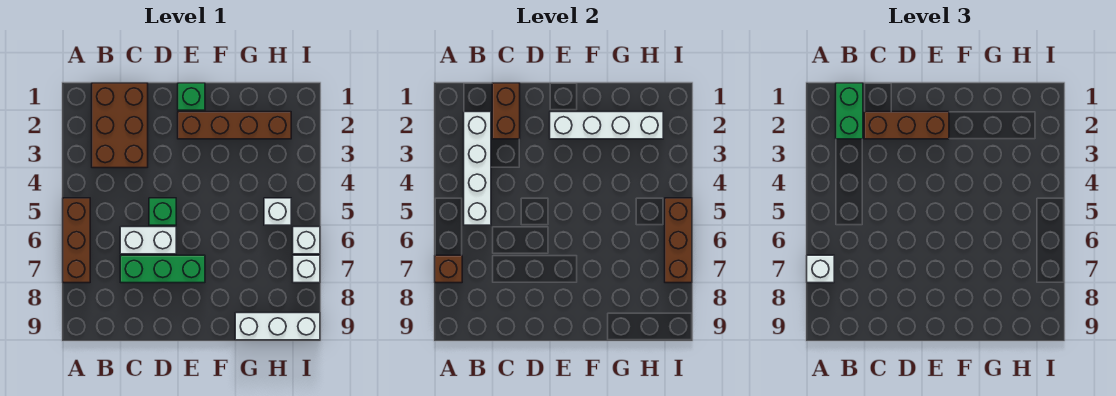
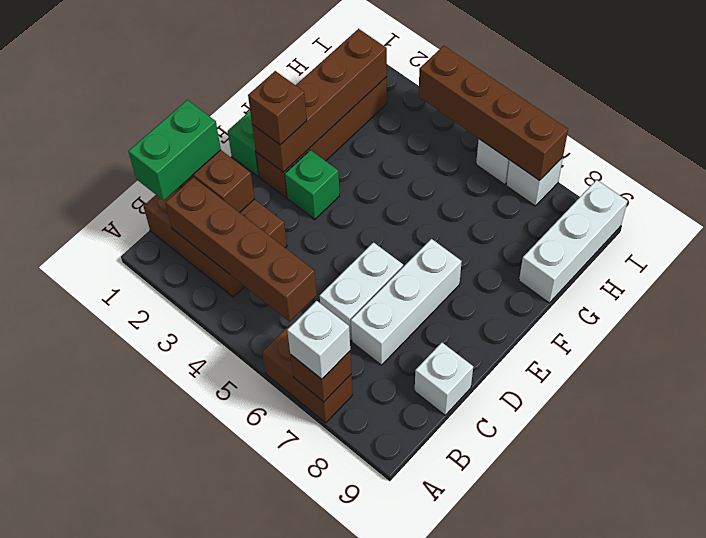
brown brick A5:A7 level 1 -> brown brick A6:A7 level 1
green brick B1:B2 level 3 -> green brick B1:C1 level 3
white brick B2:B5 level 2 -> brown brick B2:B5 level 2
brown brick C2:E2 level 3 -> brown brick E2 level 3
green brick C7:E7 level 1 -> white brick C7:E7 level 1
green brick D5 level 1 -> green brick E3 level 1
white brick E2:H2 level 2 -> brown brick E2:H2 level 2
white brick H5 level 1 -> white brick C9 level 1
brown brick I5:I7 level 2 -> brown brick I4:I7 level 2

